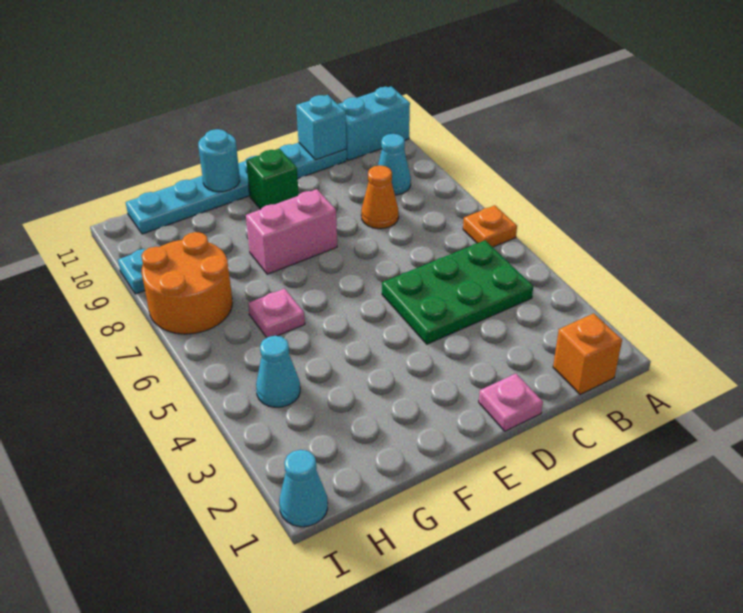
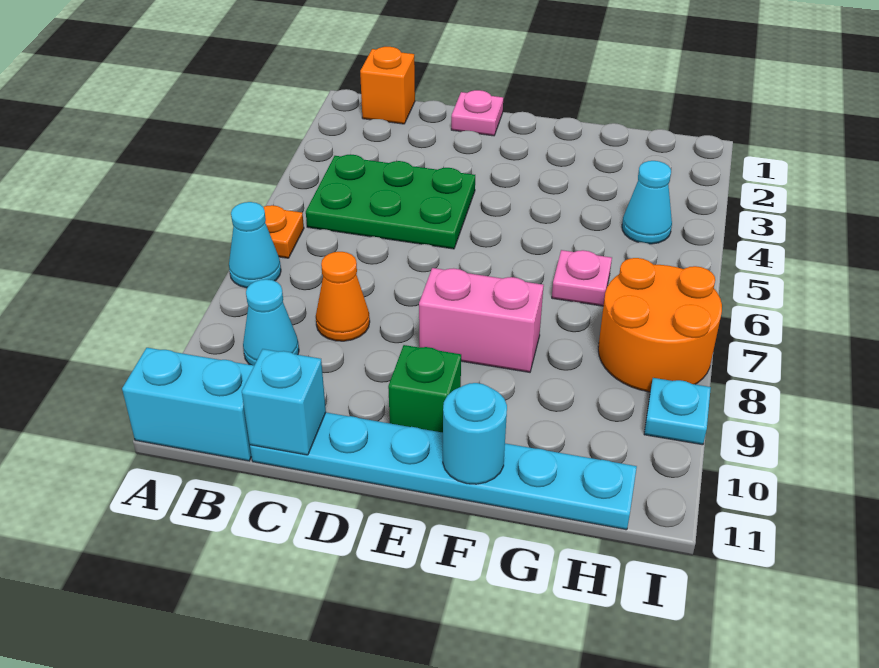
cyan cone I1 level 1 -> cyan cone A7 level 1

